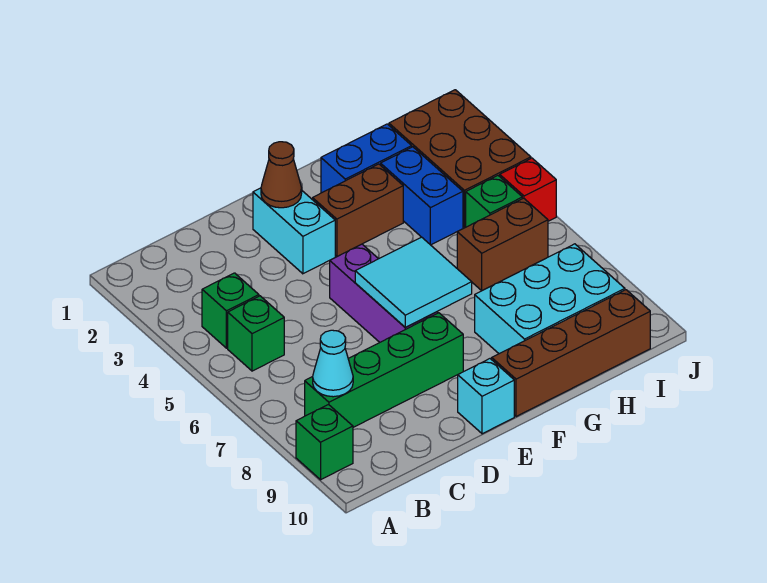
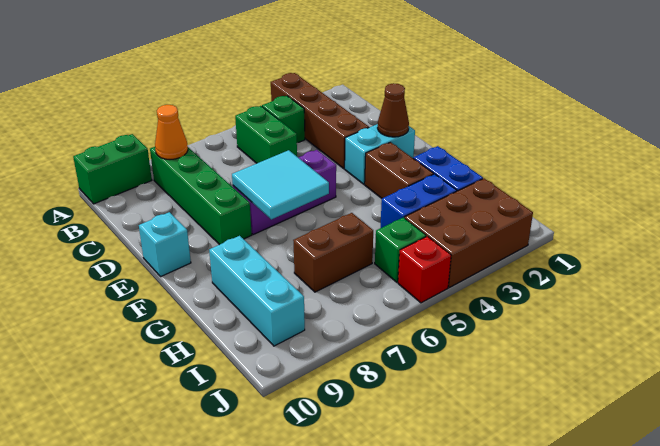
green brick A9 level 1 -> green brick A9:A10 level 1
green brick B5 level 1 -> green brick B5:C5 level 1
cyan cone B8 level 2 -> orange cone B8 level 2
brown brick F10:I10 level 1 -> brown brick A3:D3 level 1
cyan brick G8:I9 level 1 -> cyan brick G9:I9 level 1
brown brick H6:I6 level 1 -> brown brick H6:H7 level 1

